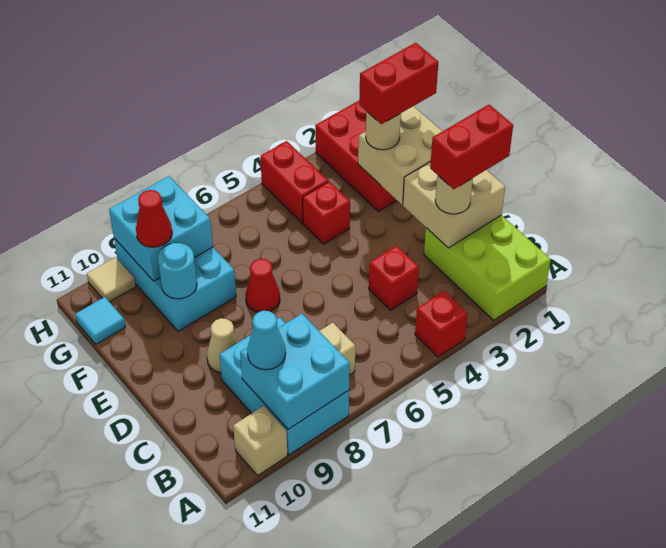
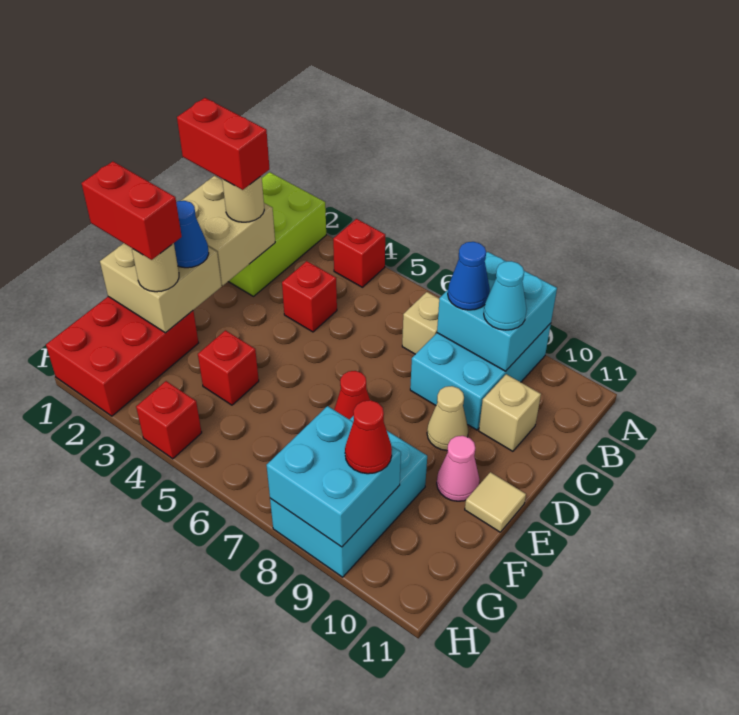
tan brick A10 level 1 -> tan brick C10 level 1
none -> blue cone B8 level 3
none -> blue cone E2 level 3
none -> pink cone E10 level 1
cyan round brick F9 level 2 -> none
red brick G4:H4 level 1 -> red brick H4 level 1
cyan tile G11 level 1 -> none
tan tile H10 level 1 -> tan tile E11 level 1

